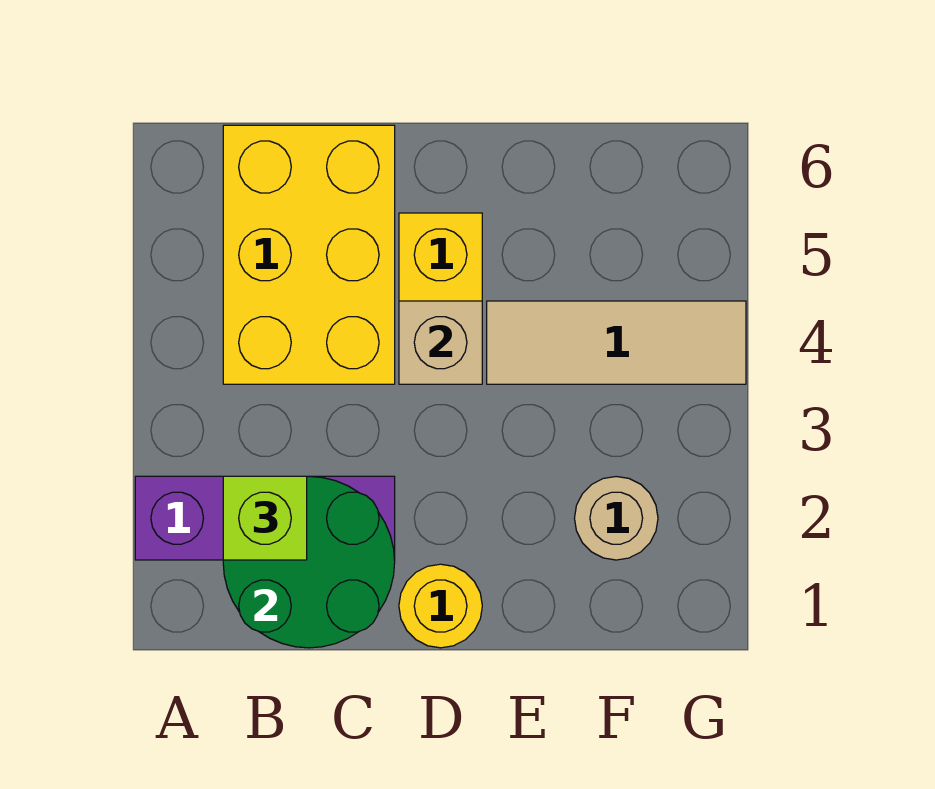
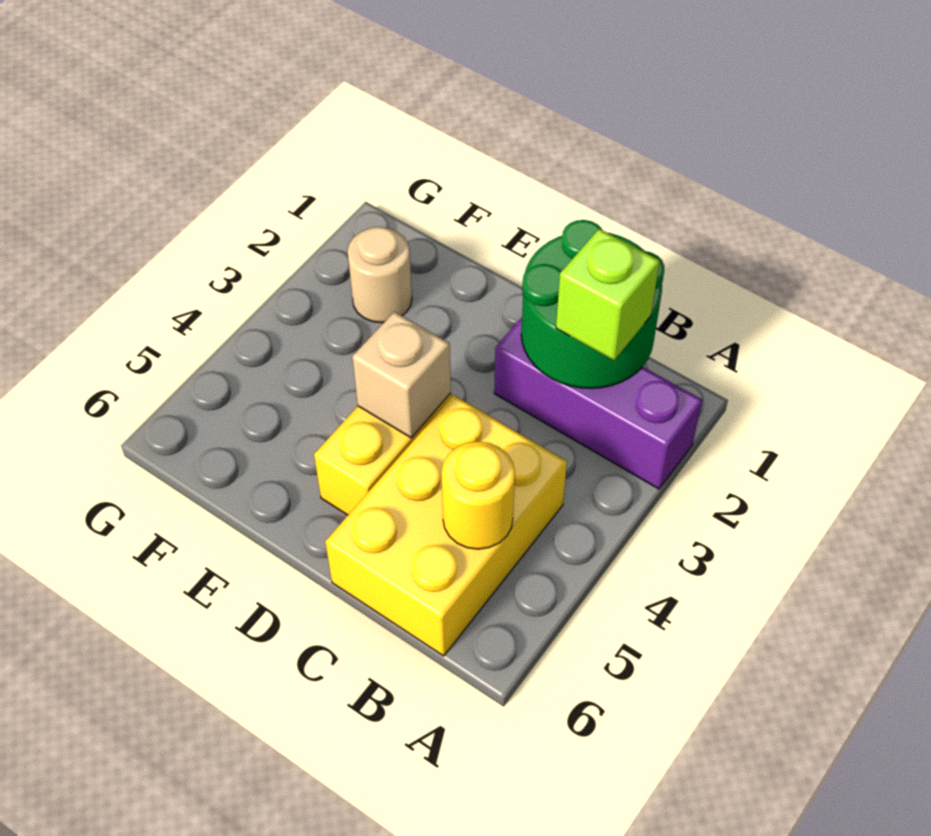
yellow round brick D1 level 1 -> yellow round brick B5 level 2
tan tile E4:G4 level 1 -> none

